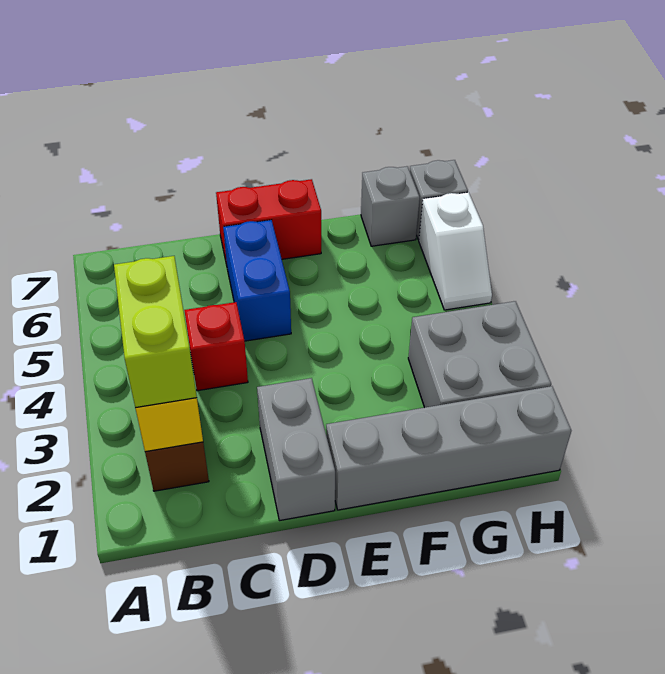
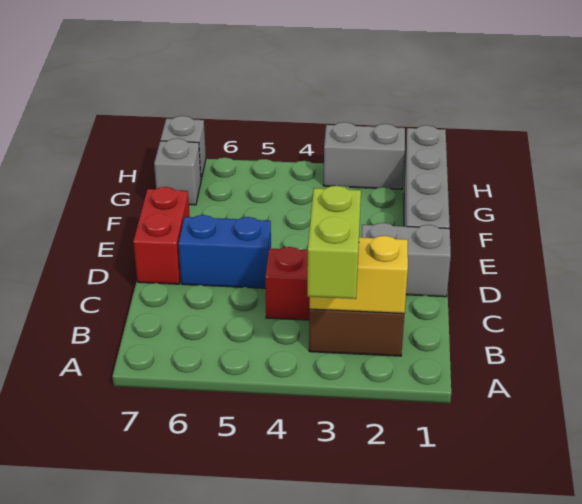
lime brick B2:B3 level 3 -> lime brick A3:B3 level 3
grey brick G2:H3 level 1 -> grey brick H2:H3 level 1
white slope H5:H6 level 1 top 6 -> none

